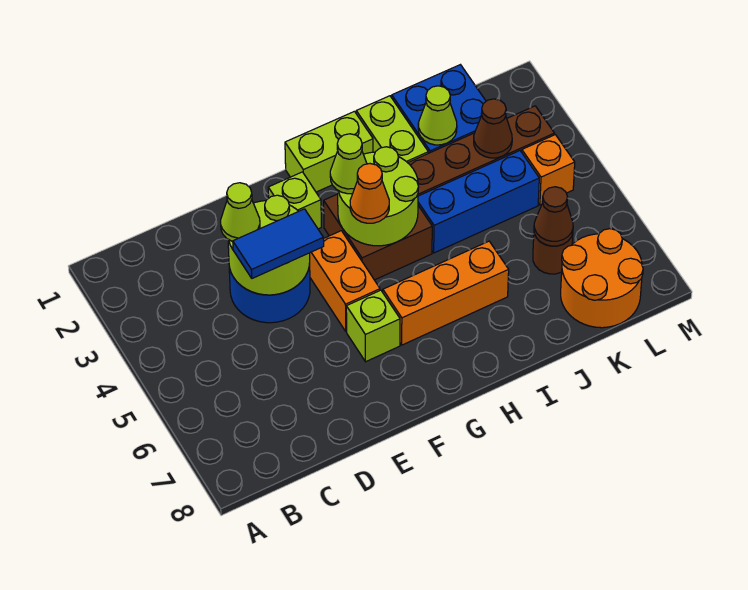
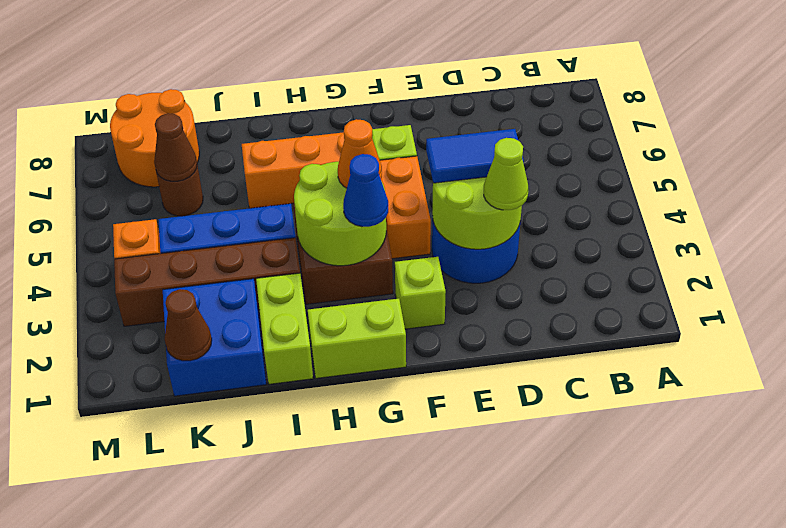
lime cone G3 level 3 -> blue cone G3 level 3
lime cone J2 level 2 -> none
brown cone K3 level 2 -> brown cone K1 level 2

